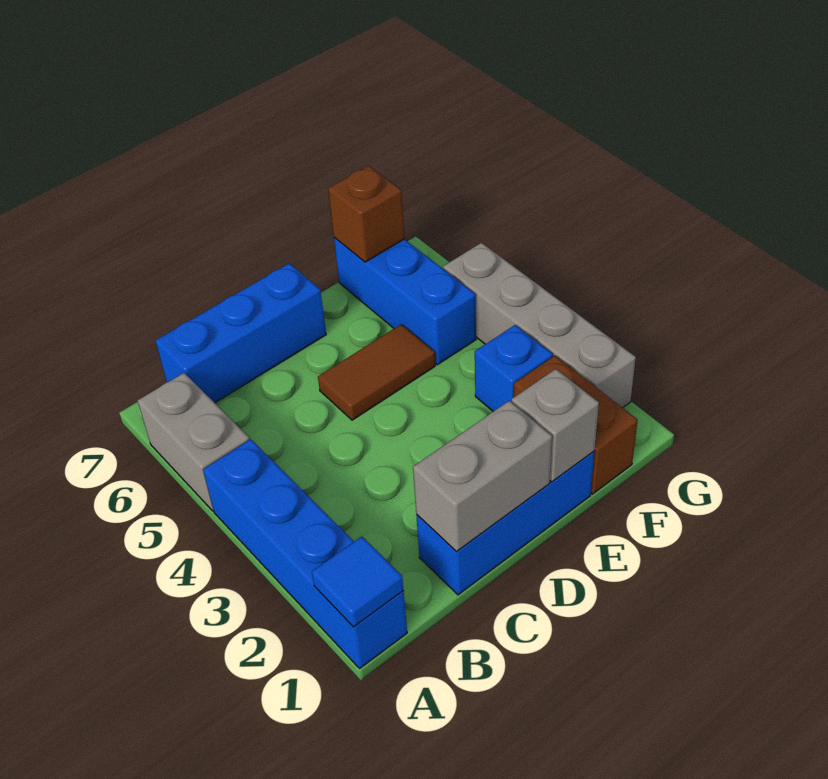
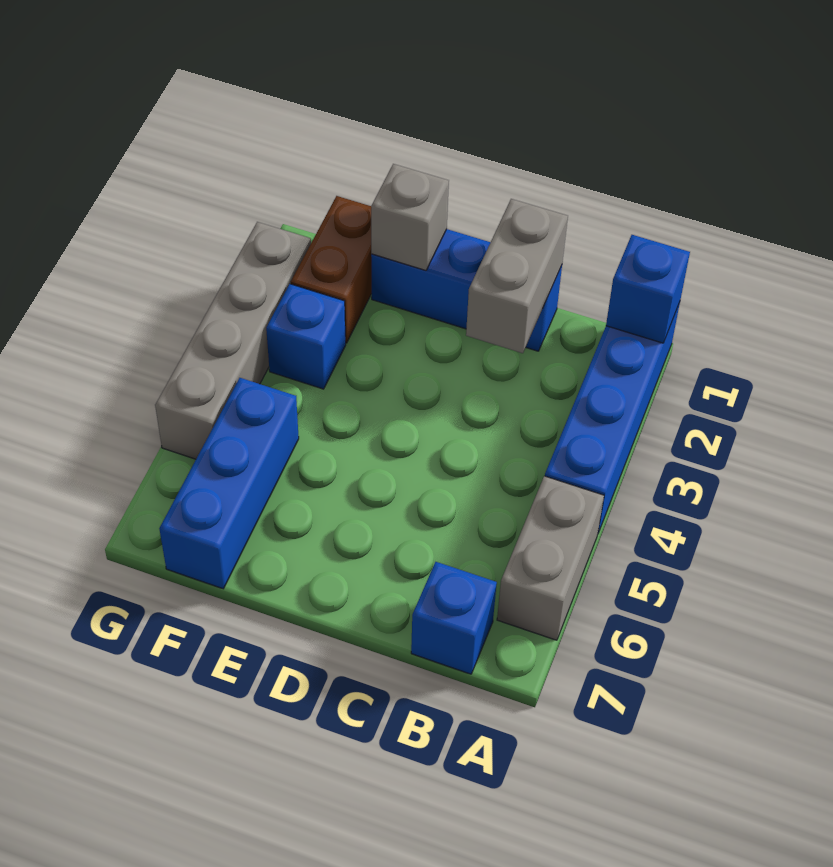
blue tile A1 level 2 -> blue brick A1 level 2
blue brick B7:D7 level 1 -> blue brick B7 level 1
grey brick C1:D1 level 2 -> grey brick C1:C2 level 2
brown tile D5:E5 level 1 -> none
brown brick F7 level 2 -> none

